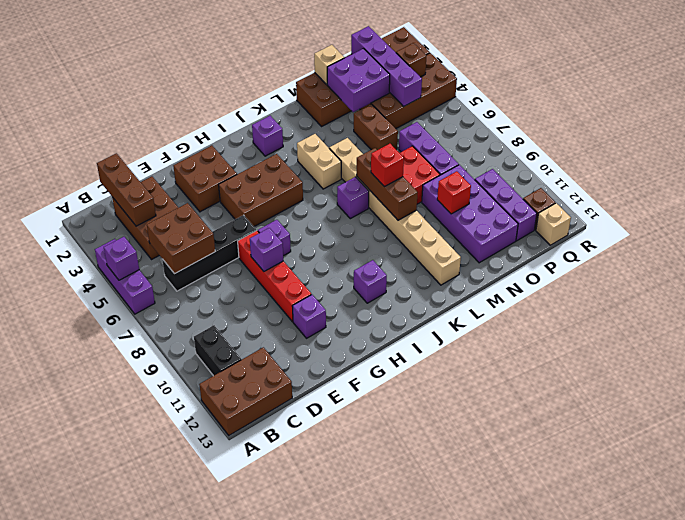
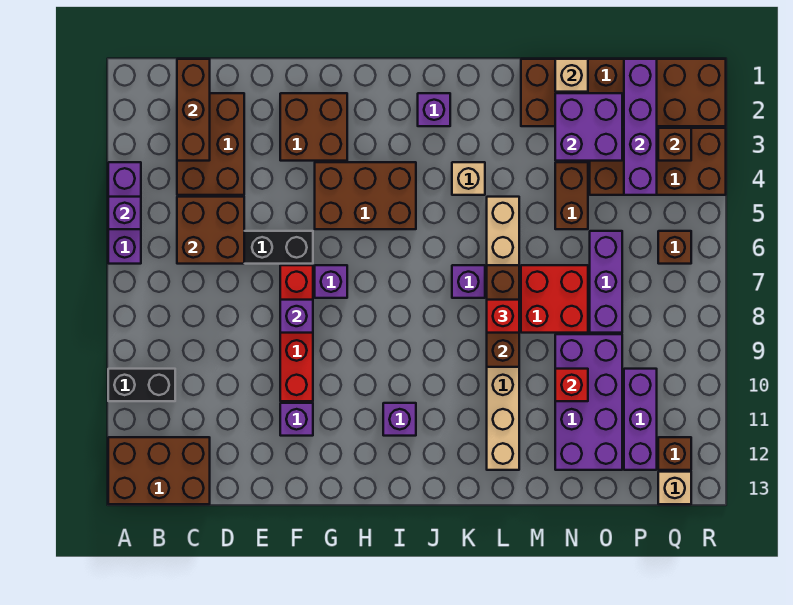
black brick B10:B11 level 1 -> black brick A10:B10 level 1
tan brick K4:K5 level 1 -> tan brick K4 level 1
none -> brown brick Q6 level 1

